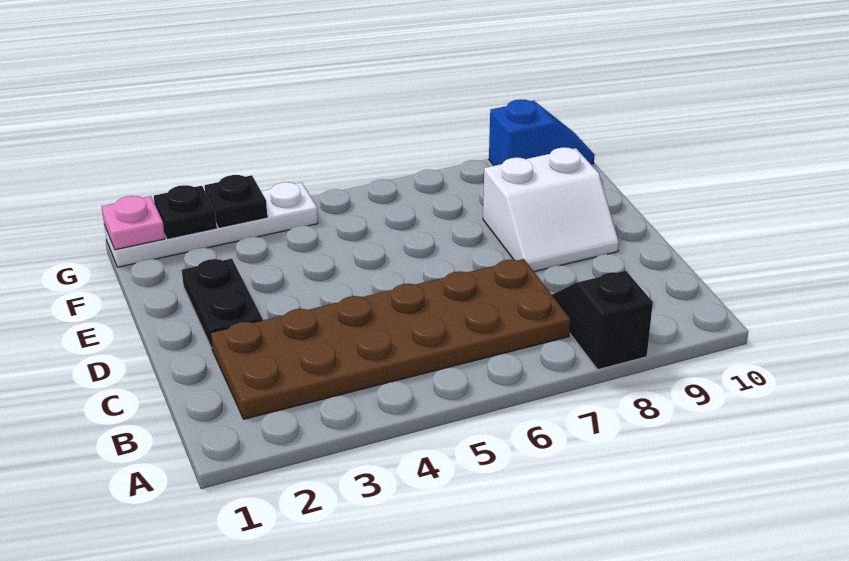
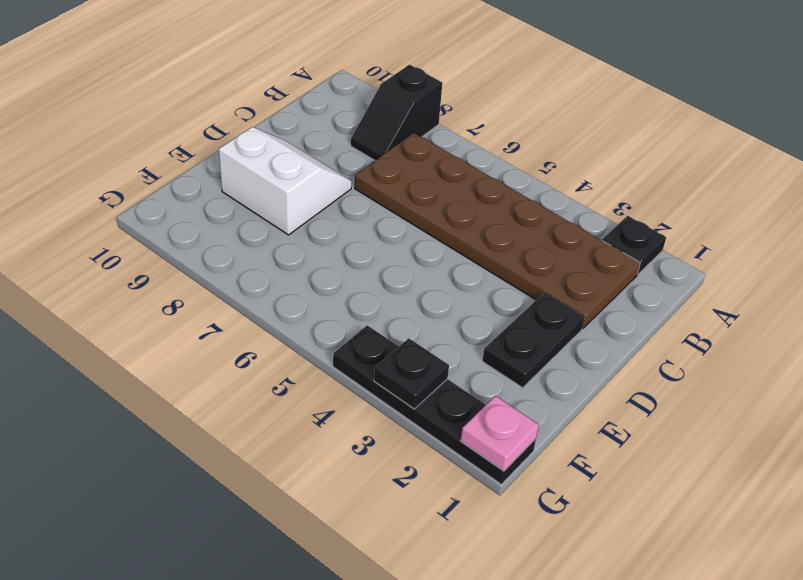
white plate G1:G4 level 1 -> black plate G1:G4 level 1
black plate G2 level 2 -> black plate A2 level 1
blue slope G9:G10 level 1 top 9 -> none

